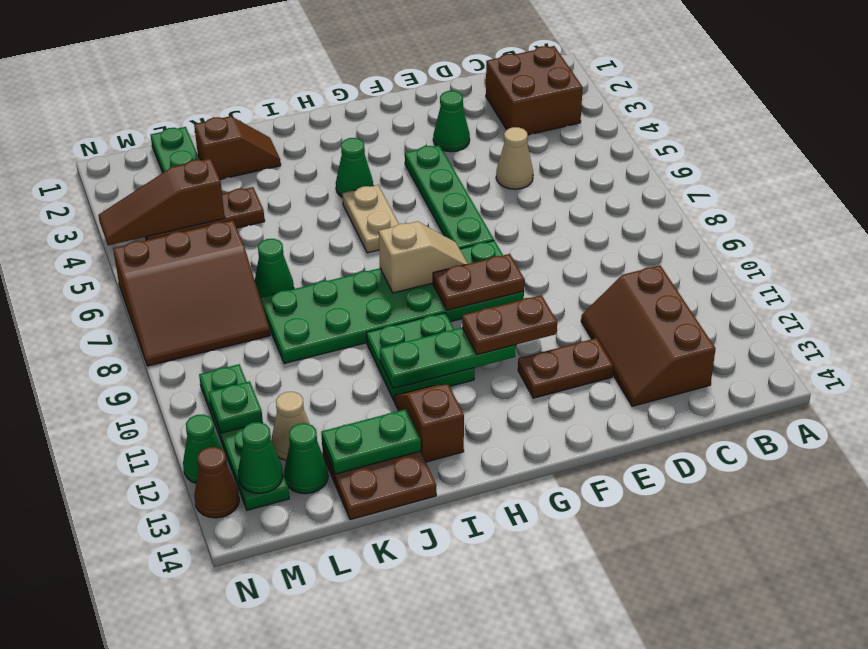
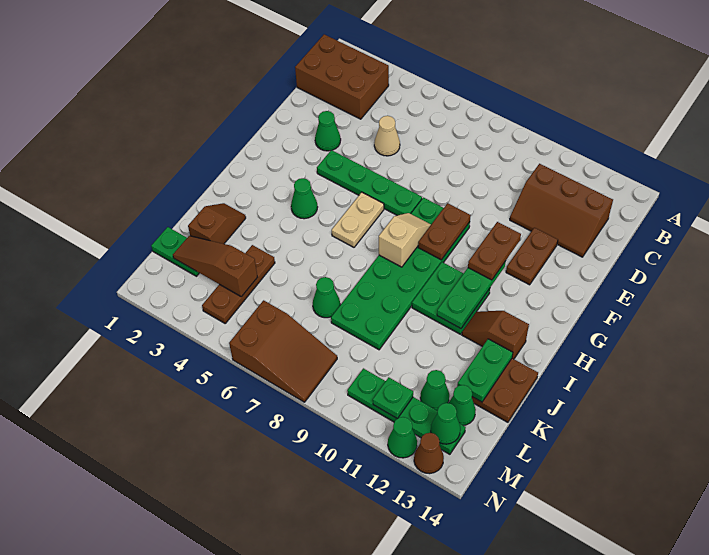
brown brick B2:C3 level 1 -> brown brick B1:C3 level 1
tan plate H5:H6 level 1 -> tan plate G6:H6 level 1
brown slope L4:N4 level 2 top L -> brown slope L2:L4 level 2 top 4
brown slope L6:N8 level 1 top 6 -> brown slope M6:N8 level 1 top 6
tan cone L12 level 1 -> green cone L12 level 1

